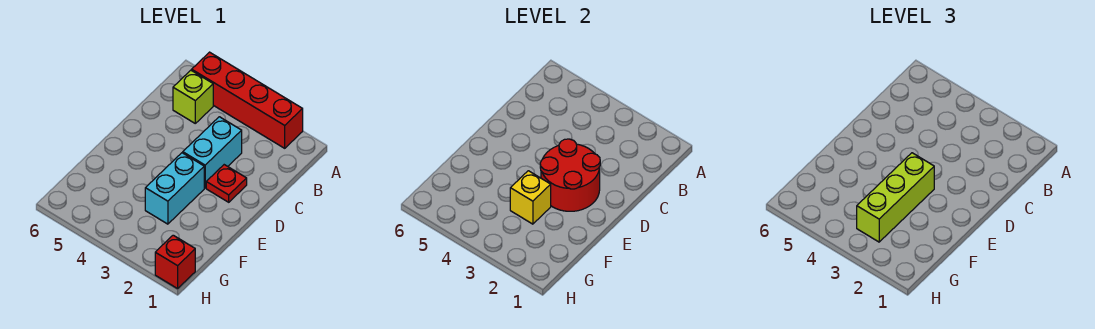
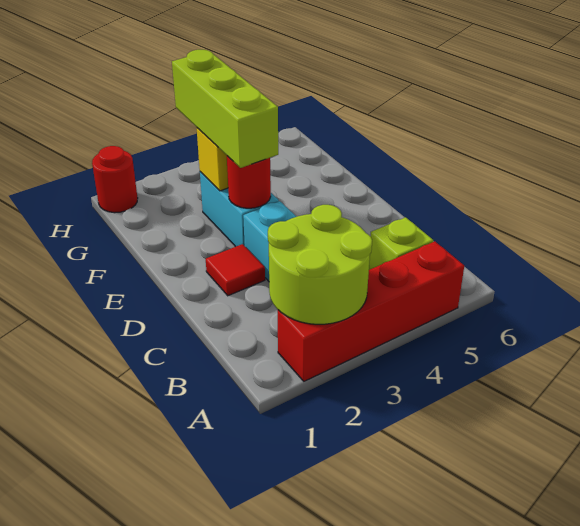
none -> lime round brick A2:B3 level 2
red plate D2 level 1 -> red tile D2 level 1
red round brick D2:E3 level 2 -> red round brick E3 level 2
red brick H1 level 1 -> red round brick H1 level 1

